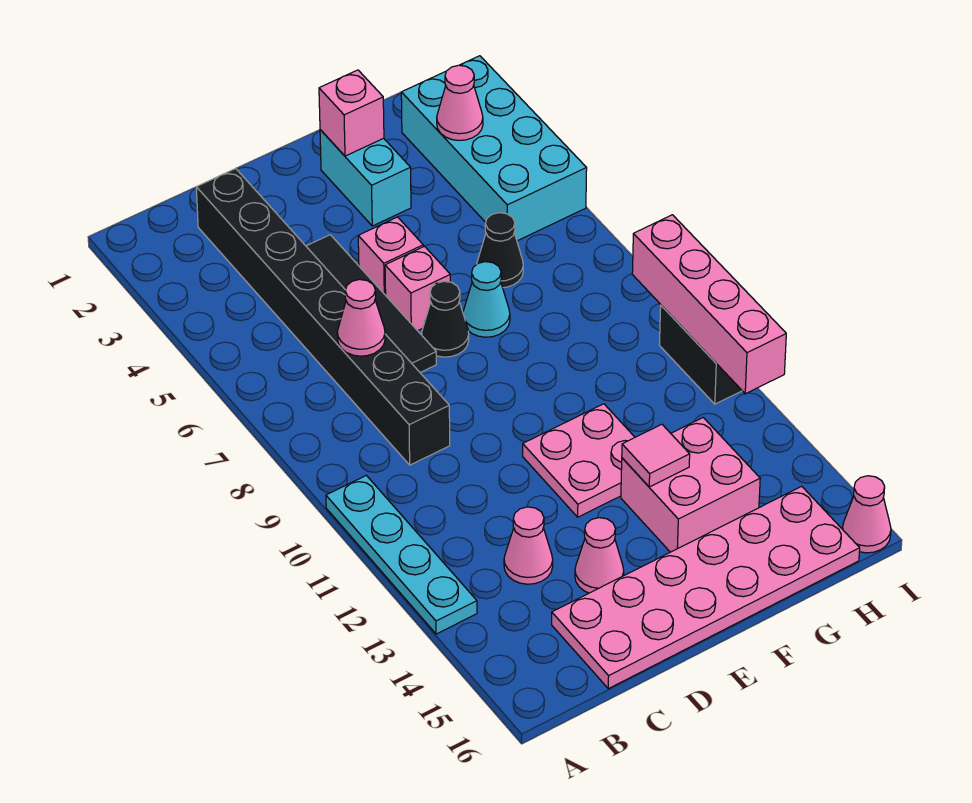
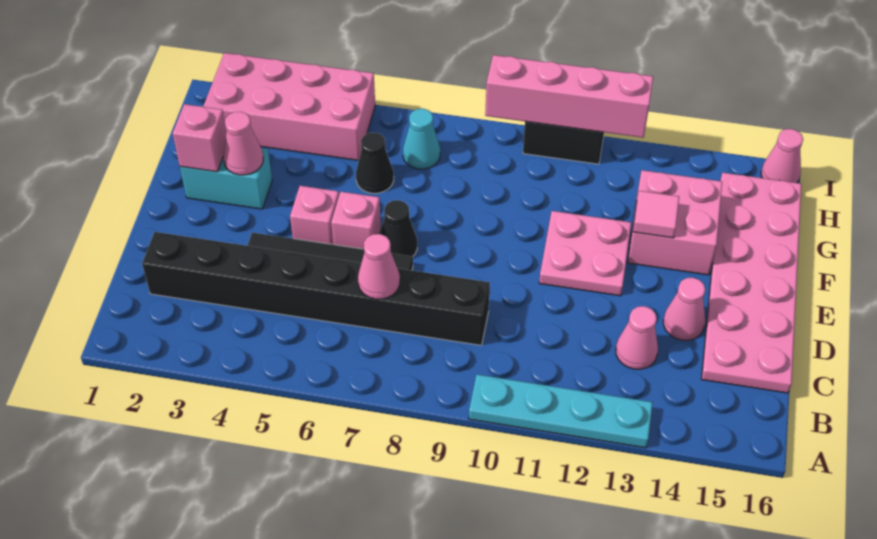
cyan cone F7 level 1 -> cyan cone H7 level 1
cyan brick H2:I5 level 1 -> pink brick H2:I5 level 1
pink cone H3 level 2 -> pink cone F3 level 2

